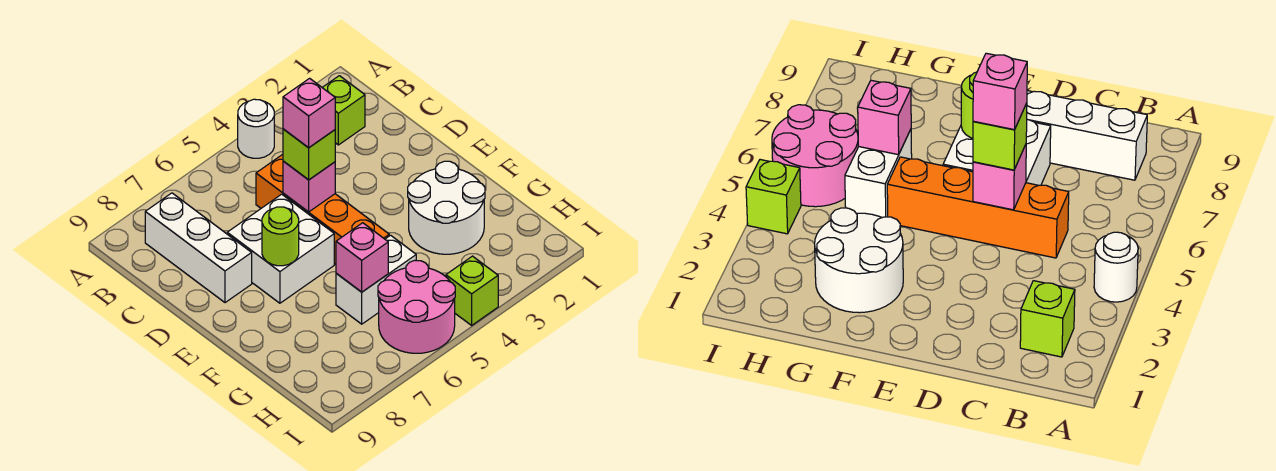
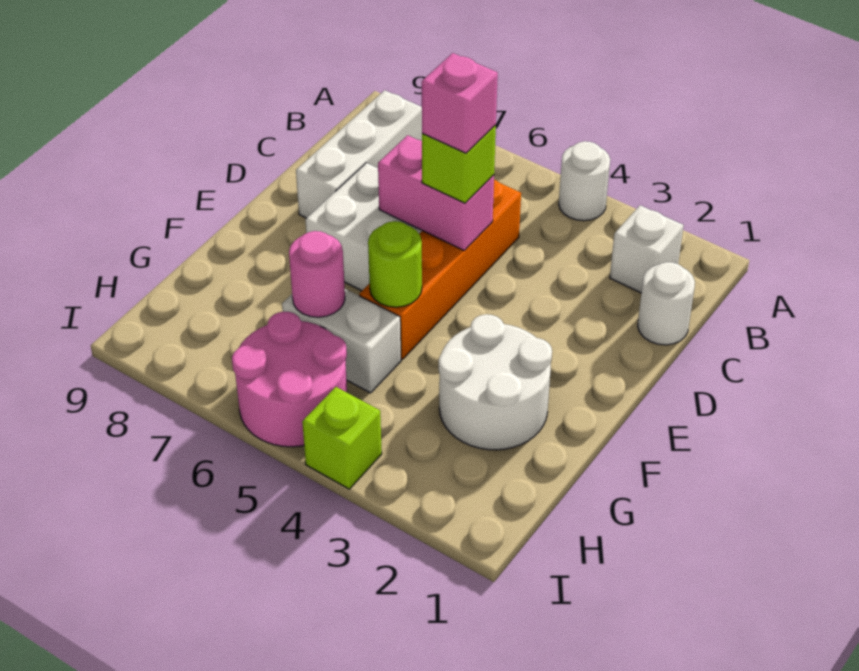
lime brick B2 level 1 -> white brick B2 level 1
none -> white round brick C1 level 1
pink brick D5 level 2 -> pink brick D5:D6 level 2
lime round brick E7 level 2 -> lime round brick F5 level 2
pink brick G6 level 2 -> pink round brick G6 level 2

